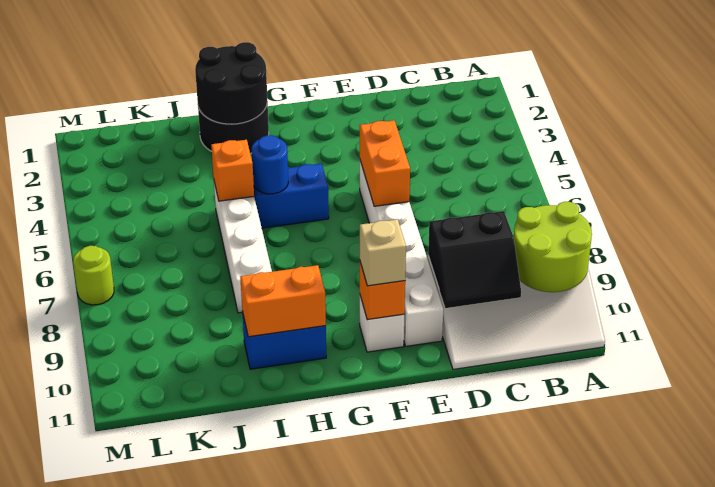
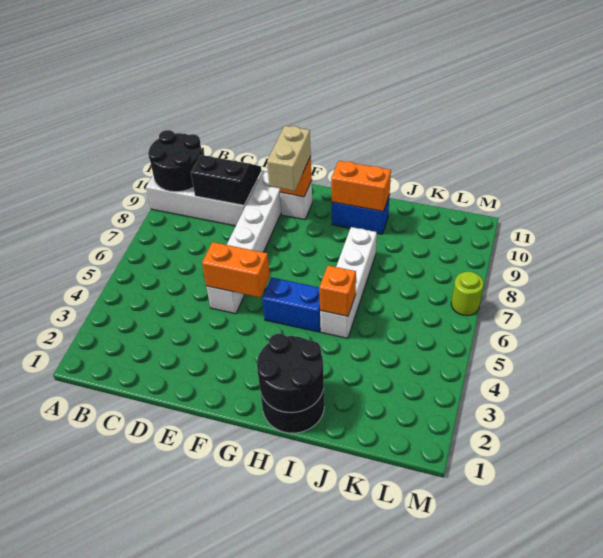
lime round brick A9:B10 level 2 -> black round brick A9:B10 level 2
orange brick E5:E6 level 2 -> orange brick E5:F5 level 2
tan brick F10 level 3 -> tan brick F9:F10 level 3
blue round brick H5 level 2 -> none

